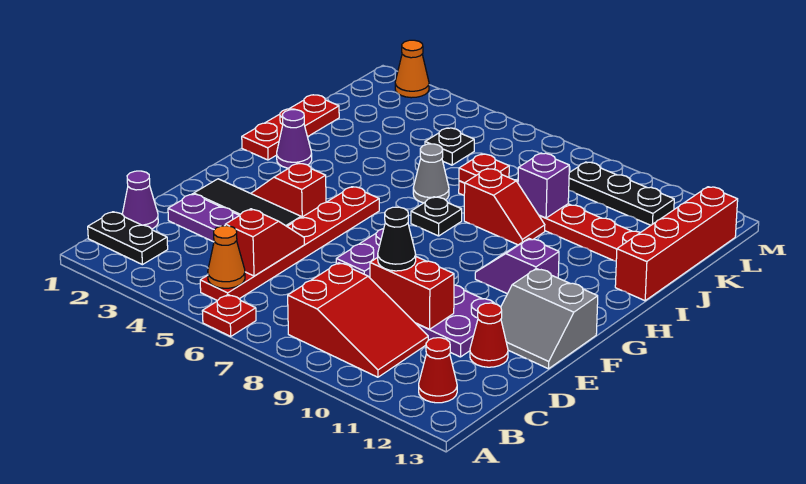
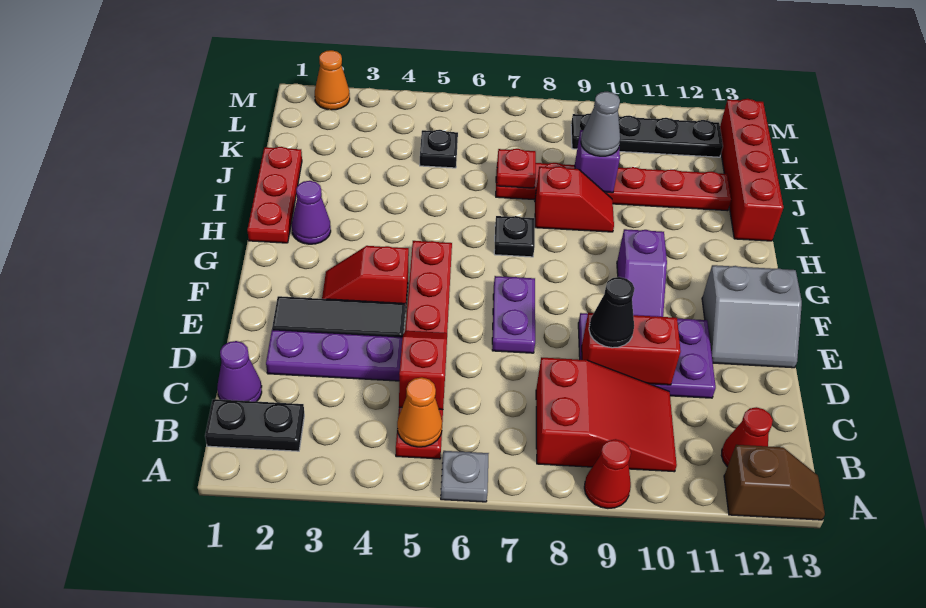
red plate A6 level 1 -> grey plate A6 level 1
none -> brown slope A12:A13 level 1 top 12
red cone D12 level 1 -> red cone A9 level 1
purple slope G10:G11 level 1 top 11 -> purple slope F10:G10 level 1 top G
grey cone I6 level 1 -> grey cone J9 level 3
black plate L9:L11 level 1 -> black plate L9:L12 level 1

